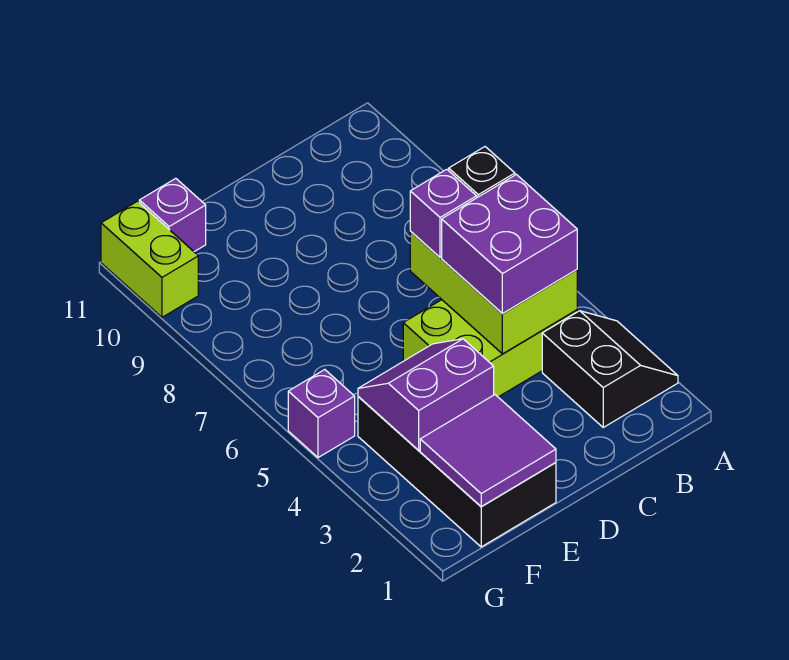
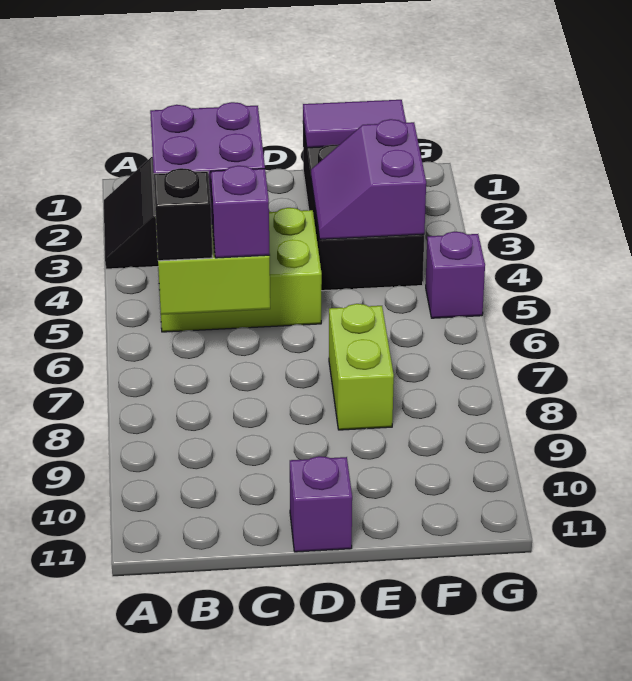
purple tile E1:F2 level 2 -> purple tile E1:F1 level 2
purple slope E3:F4 level 2 top 3 -> purple slope E3:F4 level 2 top F
purple brick F11 level 1 -> purple brick D11 level 1
lime brick G10:G11 level 1 -> lime brick E7:E8 level 1

